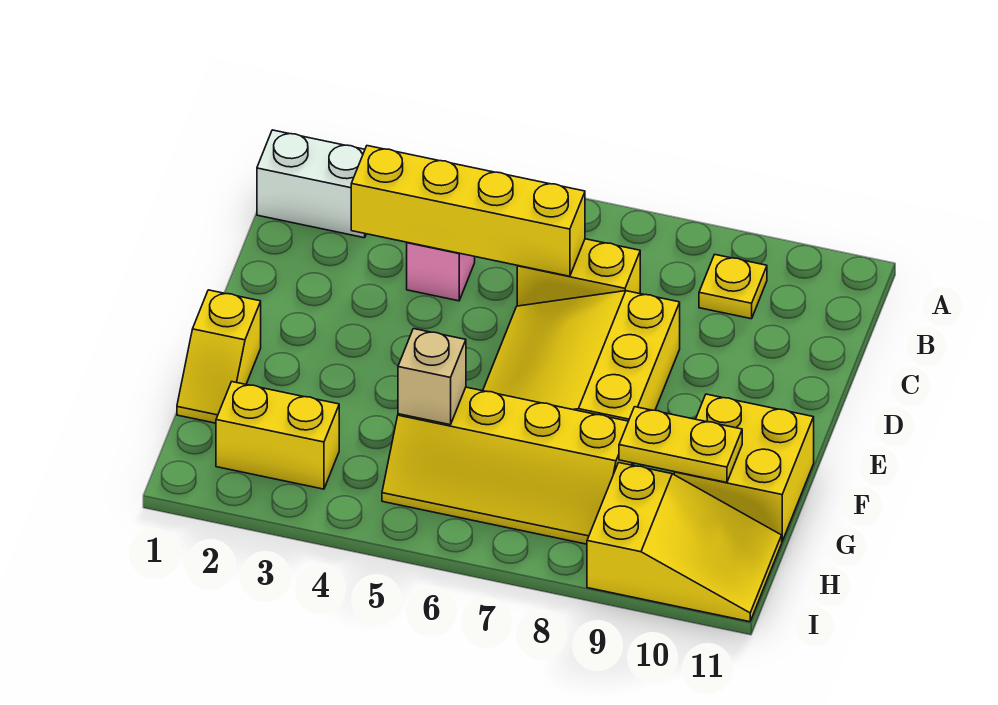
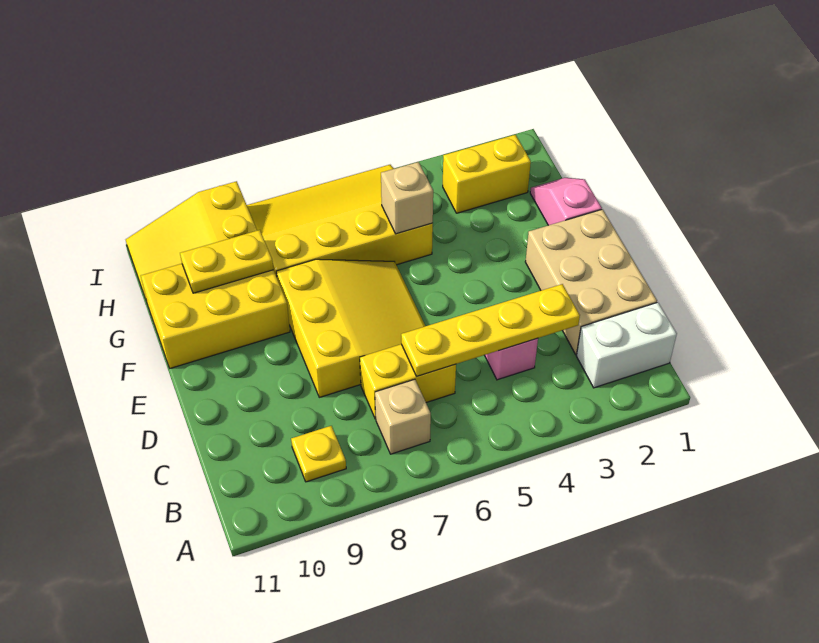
none -> tan brick B7 level 1
none -> tan brick C1:E2 level 1
yellow brick C3:C6 level 2 -> yellow plate C3:C6 level 2
yellow slope F1:G1 level 1 top F -> pink slope F1:G1 level 1 top F
yellow brick F10:G11 level 1 -> yellow brick F9:G11 level 1
yellow slope G5:H8 level 1 top G -> yellow slope G5:I8 level 1 top G

